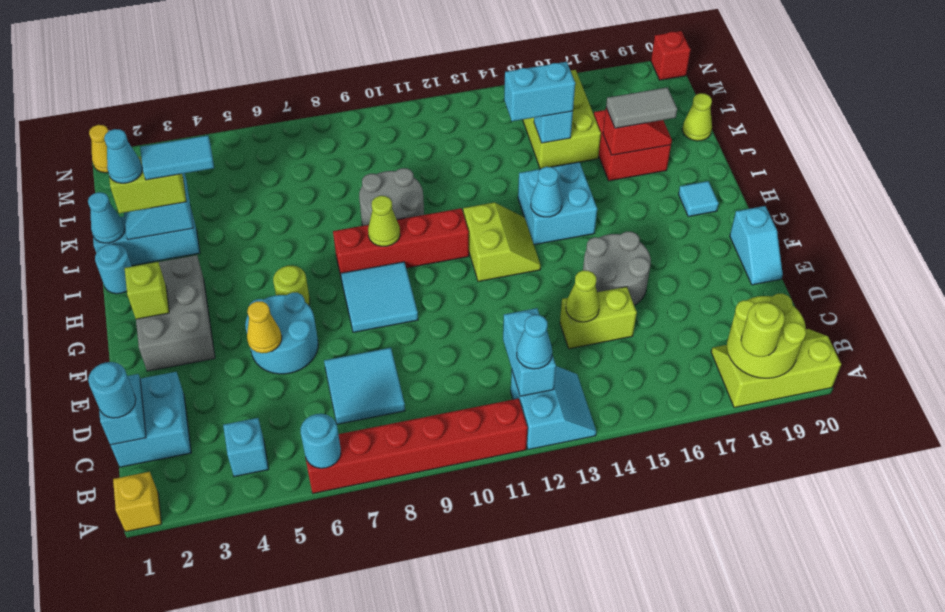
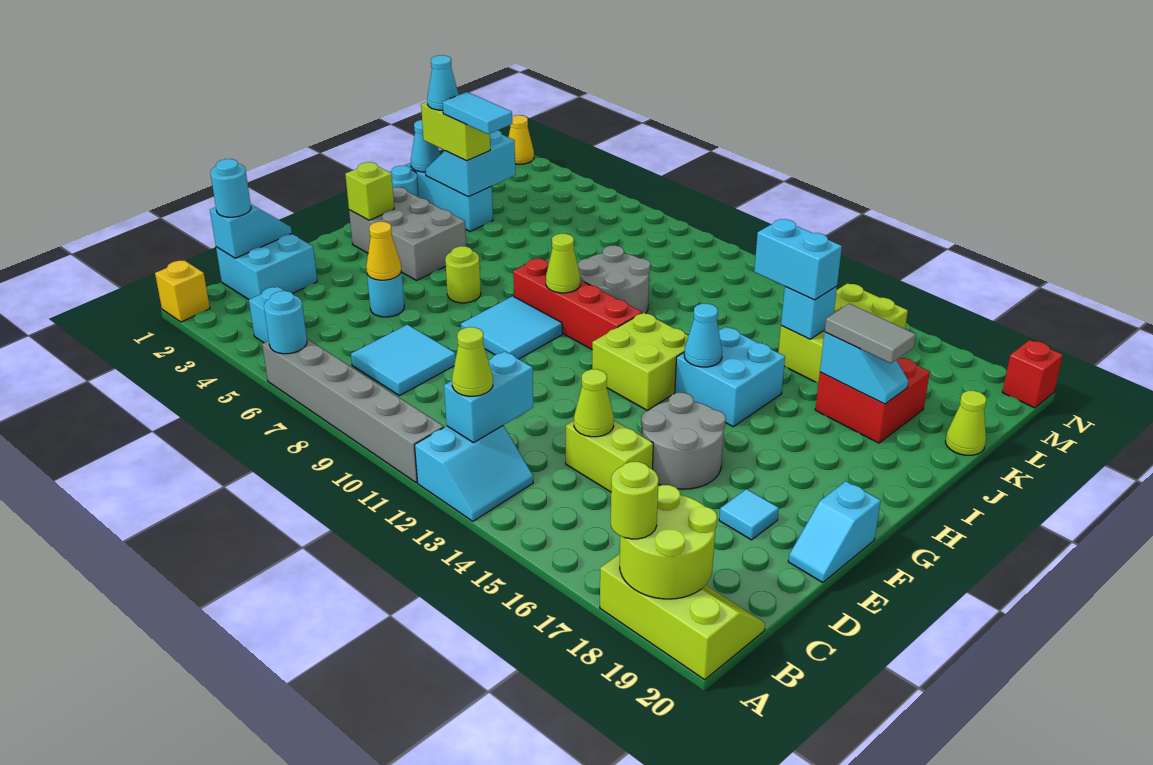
red brick A6:A11 level 1 -> grey brick A6:A11 level 1
cyan cone B12 level 3 -> lime cone B12 level 3
cyan round brick E5:F6 level 1 -> cyan round brick E5 level 1
grey brick F2:H3 level 1 -> grey brick G2:H4 level 1
lime slope G12:H13 level 1 top 12 -> lime brick G12:H13 level 1
cyan tile H19 level 1 -> cyan tile E18 level 1
red slope J17:J18 level 2 top 17 -> cyan slope J17:J18 level 2 top 17

